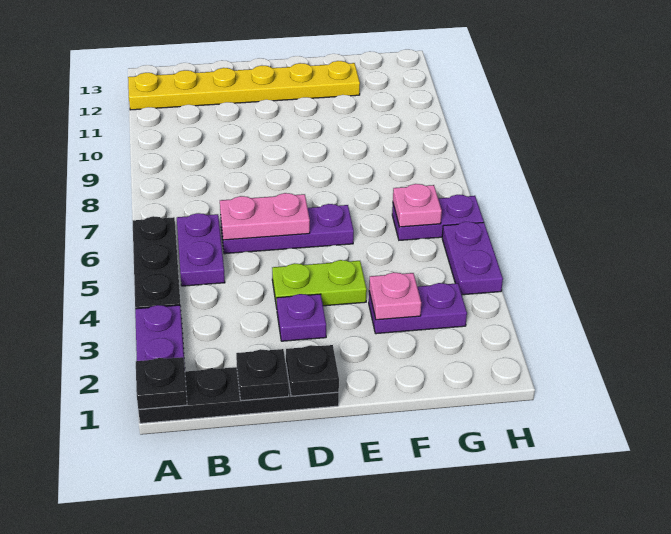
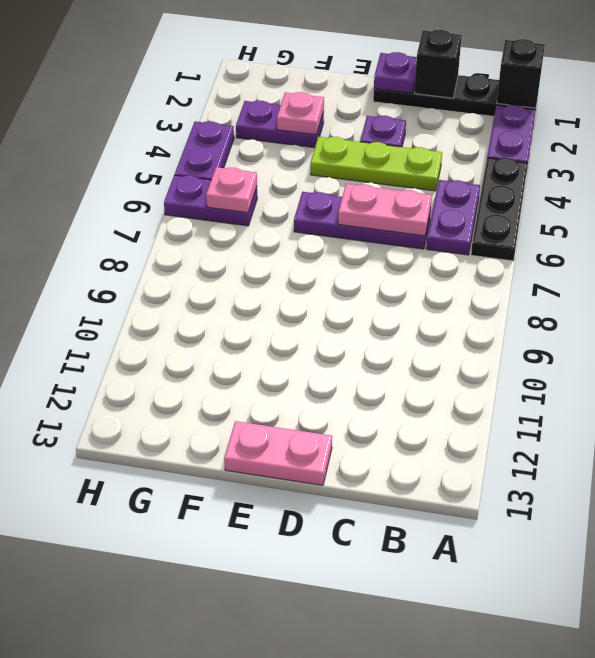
black plate A1 level 2 -> black brick A1 level 2
yellow plate A12:F12 level 1 -> none
black plate C1 level 2 -> black brick C1 level 2
black plate D1 level 2 -> purple plate D1 level 2
lime plate D4:E4 level 1 -> lime plate C4:E4 level 1
none -> pink plate D13:E13 level 1

